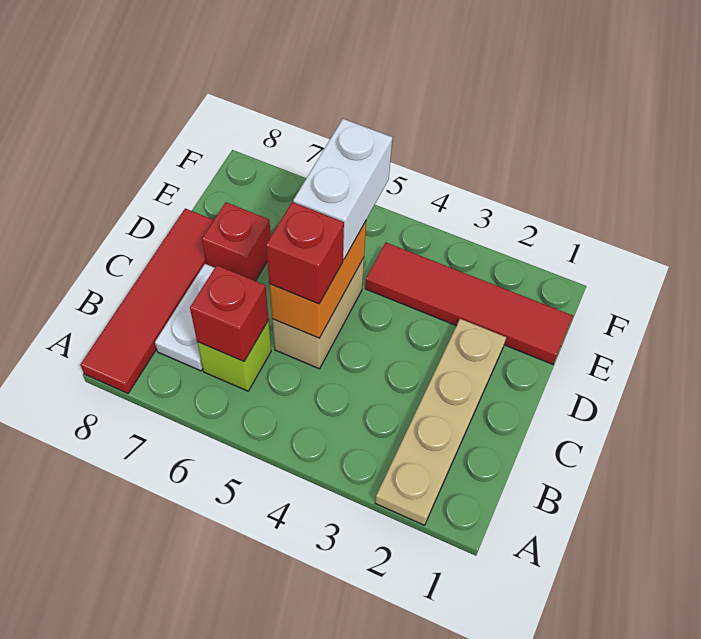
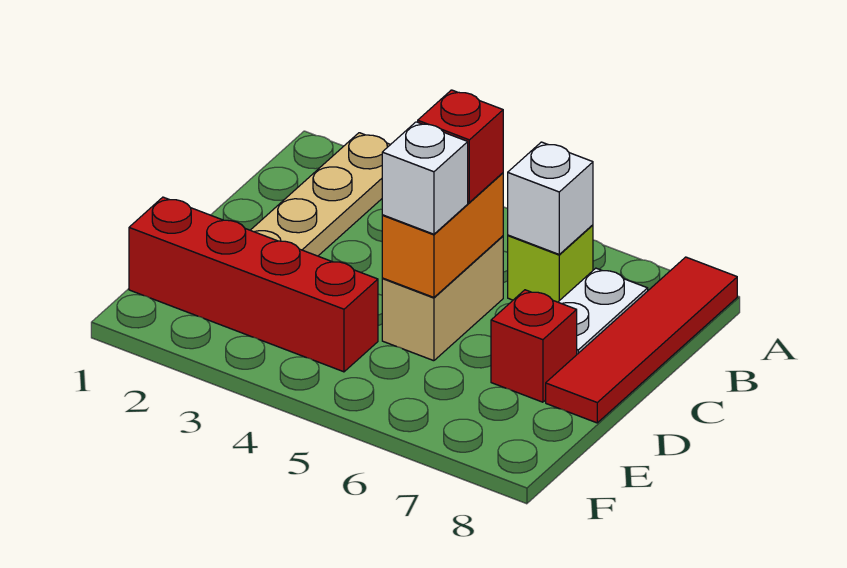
red brick B6 level 2 -> white brick B6 level 2
white brick D5:E5 level 3 -> white brick D5 level 3
red tile E1:E4 level 1 -> red brick E1:E4 level 1

